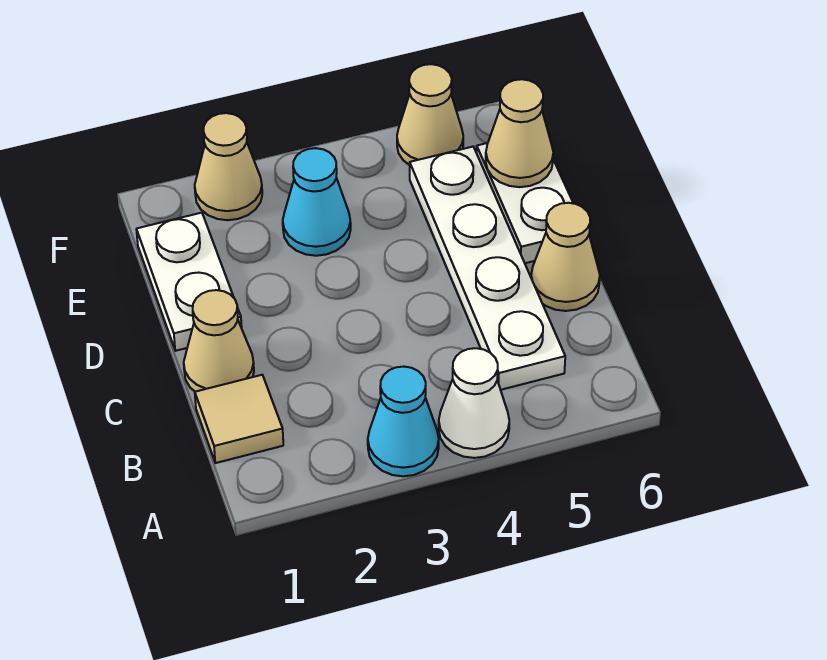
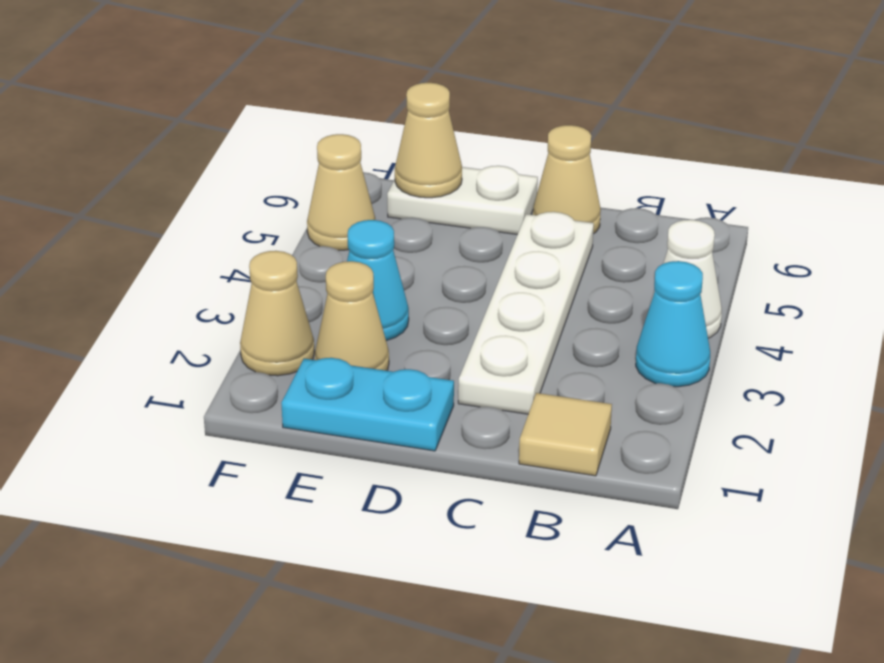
white plate B5:E5 level 1 -> white plate C2:C5 level 1
tan cone C1 level 1 -> tan cone E2 level 1
white plate D1:E1 level 1 -> cyan plate D1:E1 level 1

